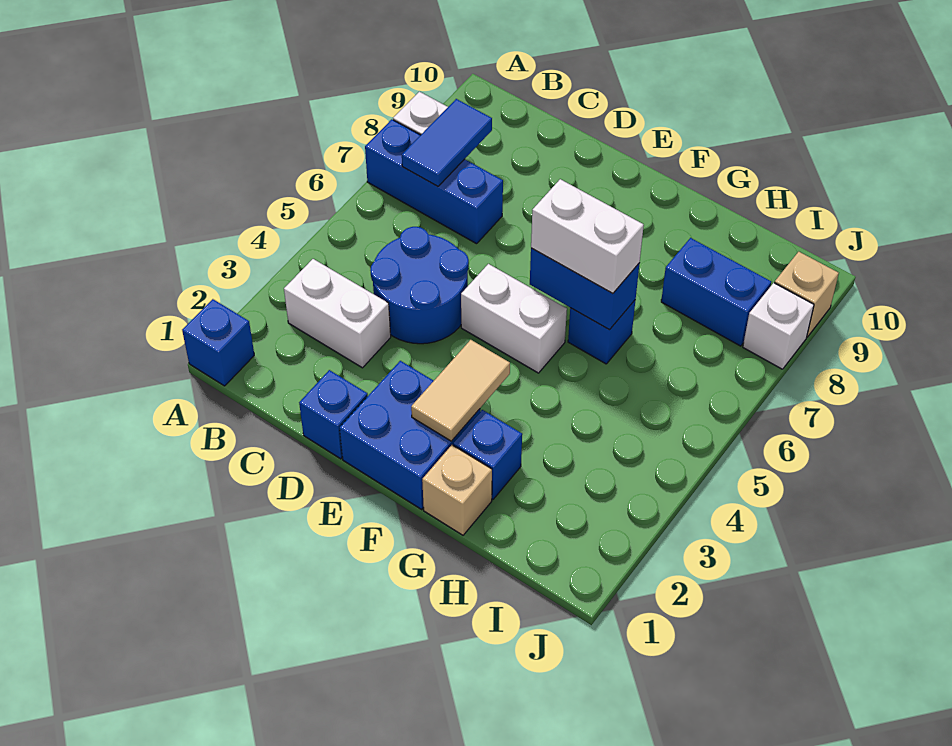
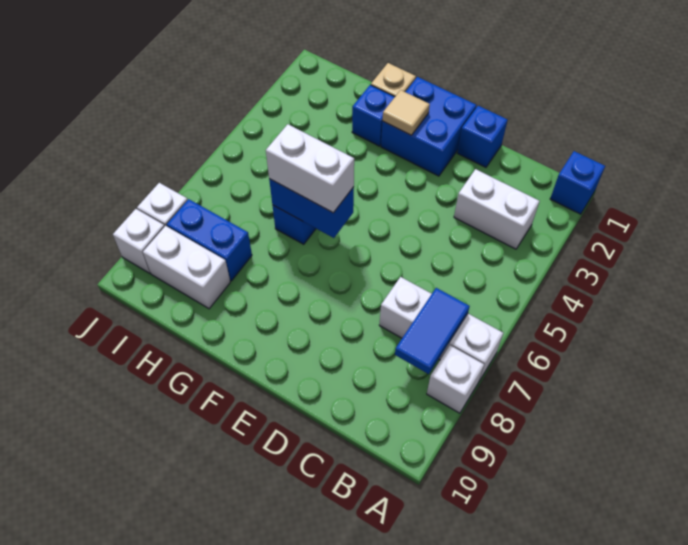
blue brick A7:C7 level 1 -> white brick A7:C7 level 1
blue round brick C4:D5 level 1 -> none
white brick E5:F5 level 1 -> white brick H9:I9 level 1
tan tile F2:F3 level 2 -> tan tile F2 level 2
tan brick J9 level 1 -> white brick J9 level 1

